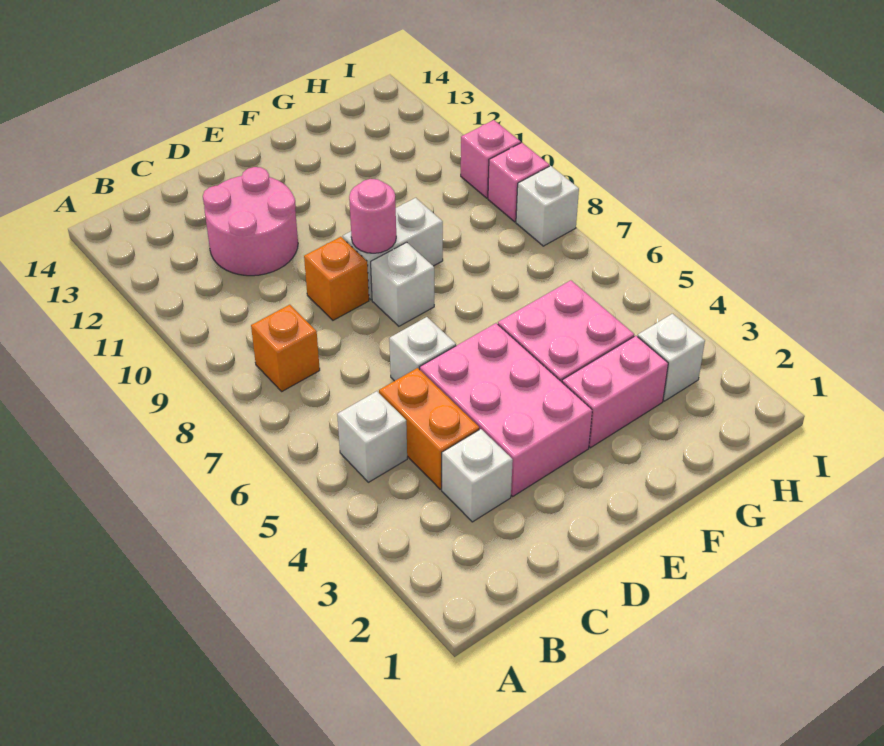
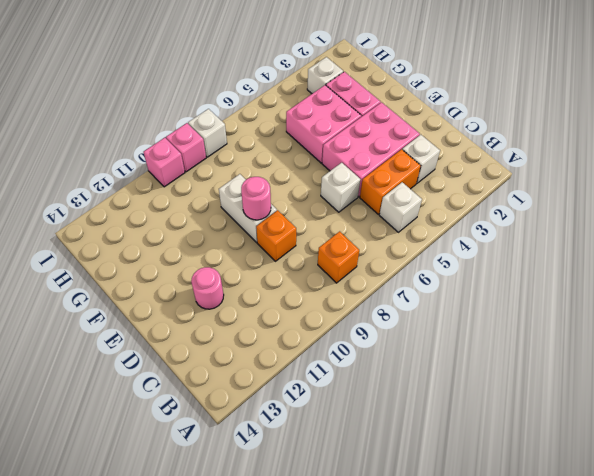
pink round brick C11:D12 level 1 -> pink round brick D12 level 1
white brick E8 level 1 -> none

